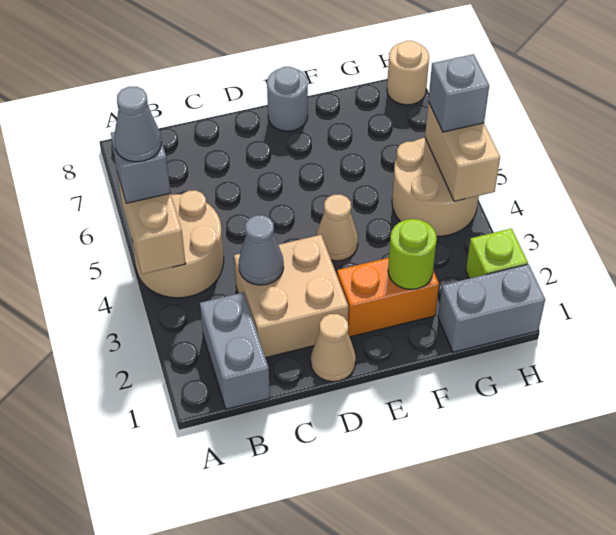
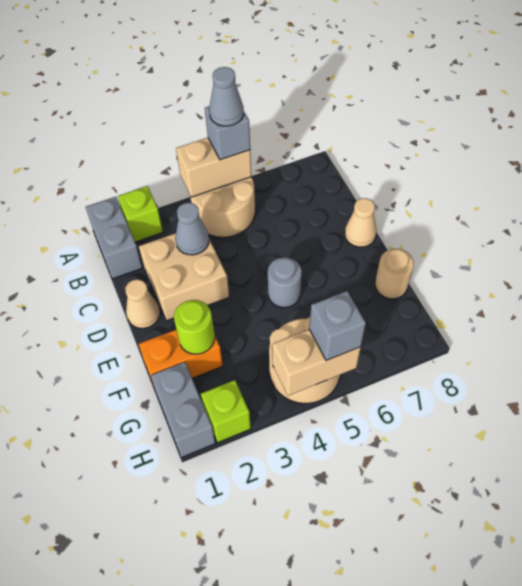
none -> lime brick A2 level 1
grey brick B1:B2 level 1 -> grey brick A1:B1 level 1
orange brick E2:F2 level 1 -> orange brick F1:F2 level 1
tan cone E4 level 1 -> tan cone D8 level 1
grey round brick E8 level 1 -> grey round brick E5 level 1
tan round brick H8 level 1 -> tan round brick F8 level 1

